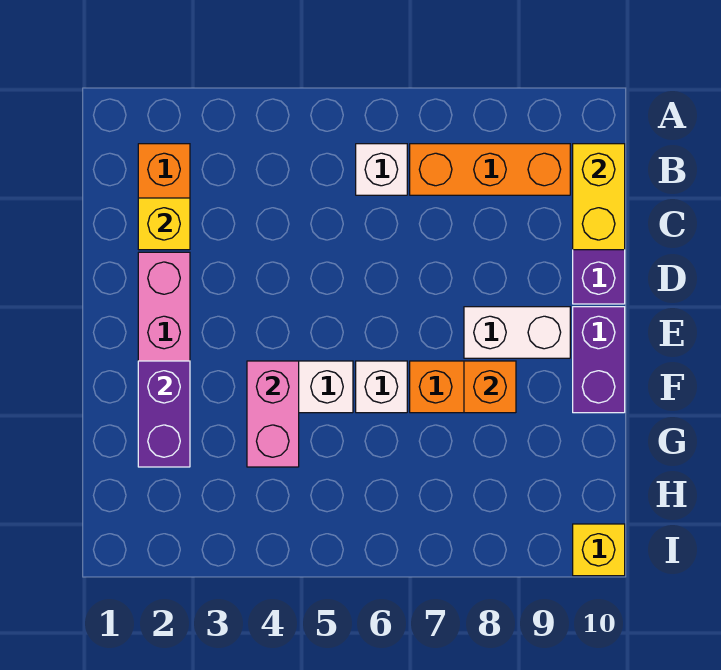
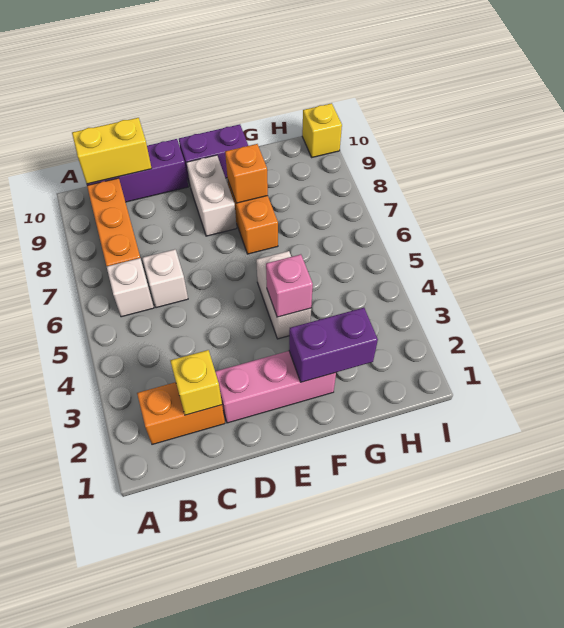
pink brick F4:G4 level 2 -> pink brick F4 level 2
white brick F6 level 1 -> white brick C6 level 1

